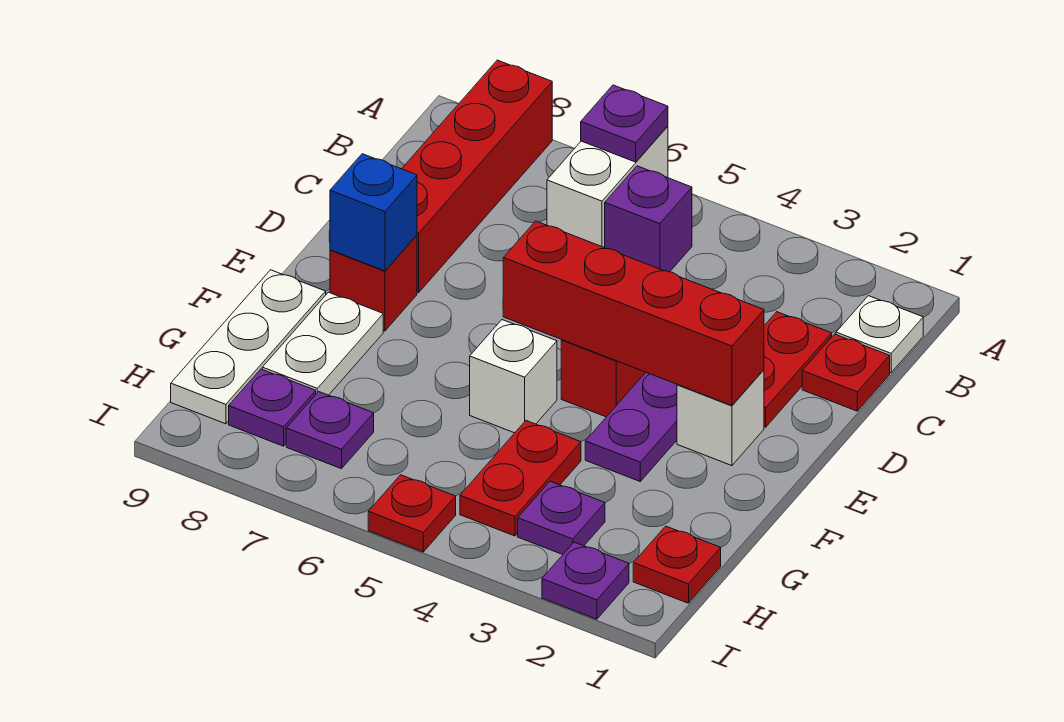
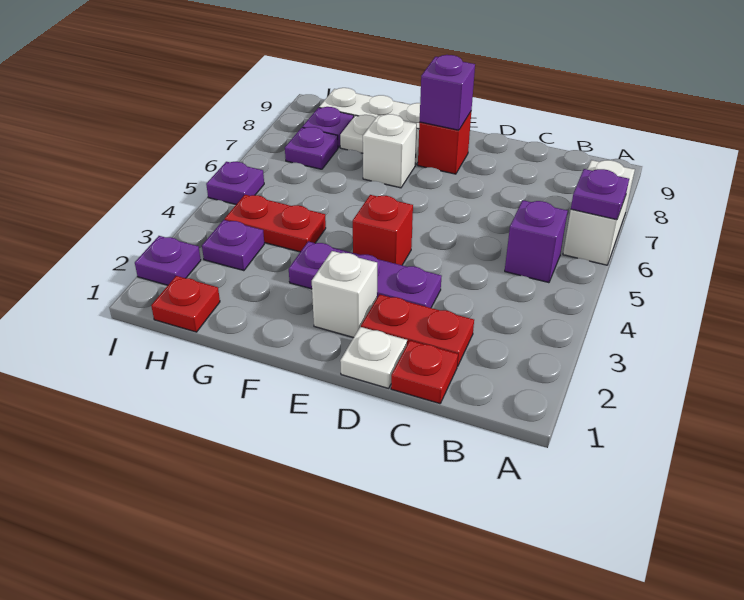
white brick A6:B6 level 1 -> white brick A6:A7 level 1
red brick A8:D8 level 1 -> none
white plate B1 level 1 -> white plate D1 level 1
red brick E2:E5 level 2 -> none
blue brick E8 level 2 -> purple brick E8 level 2
white brick F5 level 1 -> white brick F7 level 1
red plate I5 level 1 -> purple plate I5 level 1

